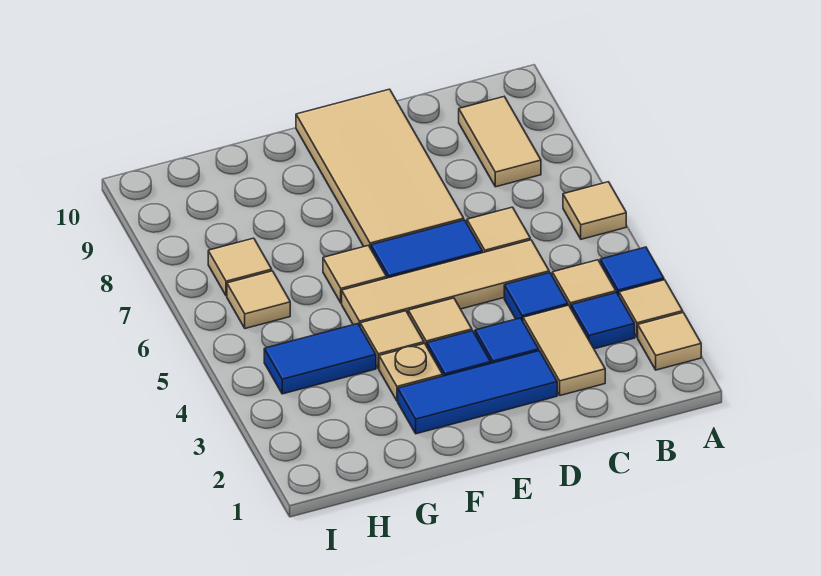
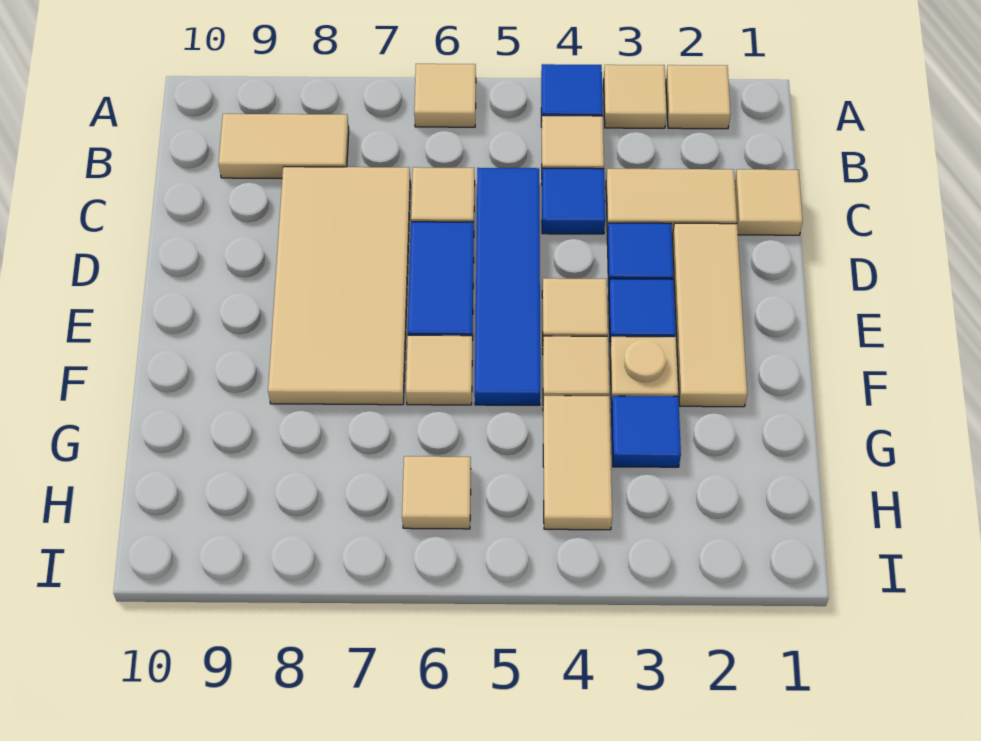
blue tile B3 level 1 -> blue tile G3 level 1
tan tile C5:F5 level 1 -> blue tile C5:F5 level 1
blue tile D2:F2 level 1 -> tan tile D2:F2 level 1
tan tile D7:E10 level 1 -> tan tile C7:F8 level 1
blue tile G4:H4 level 1 -> tan tile G4:H4 level 1
tan tile H7 level 1 -> tan tile C1 level 1

